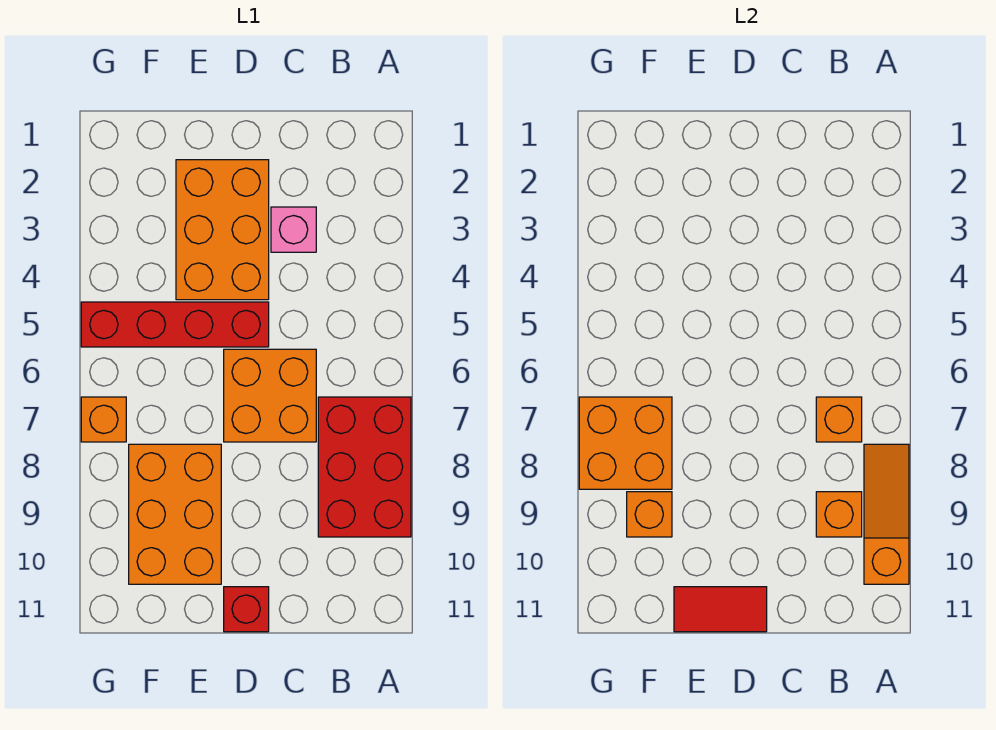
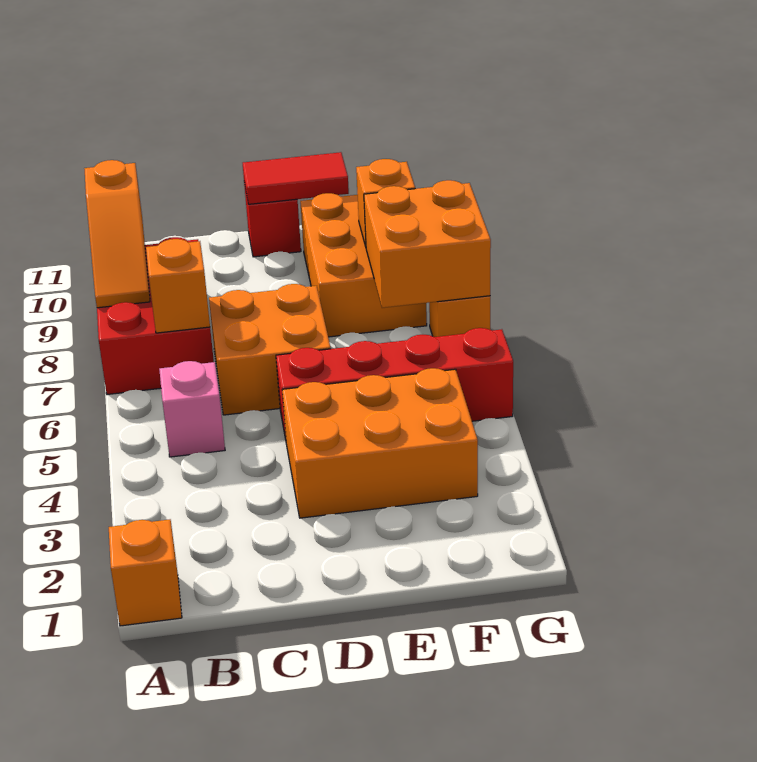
orange brick B9 level 2 -> orange brick A1 level 1
pink brick C3 level 1 -> pink brick B5 level 1
orange brick D2:E4 level 1 -> orange brick D3:F4 level 1

